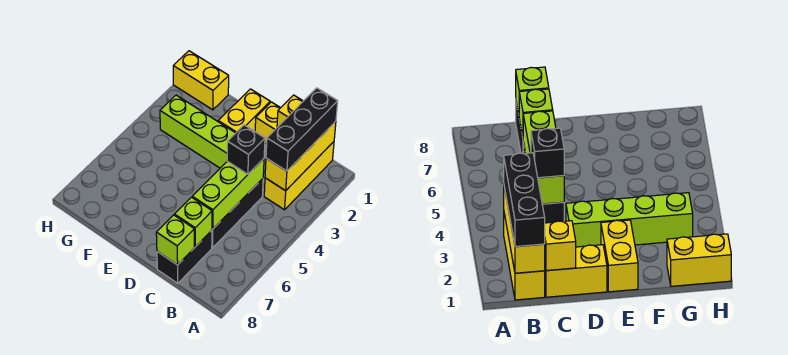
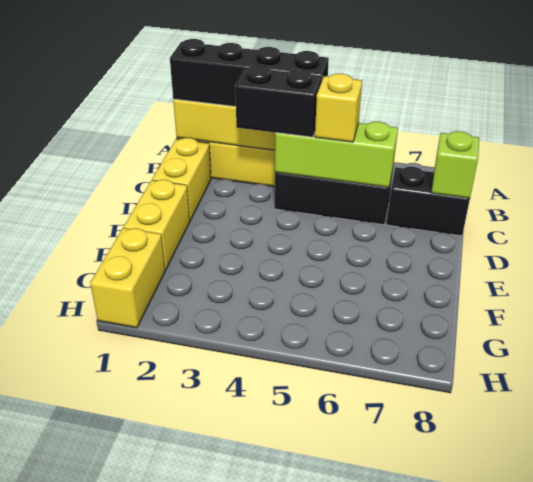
black brick B1:B3 level 3 -> black brick B1:B4 level 3
yellow brick C1 level 2 -> yellow brick C5 level 3
black brick C4 level 3 -> black brick C3:C4 level 3
lime brick C7 level 2 -> none
lime brick D3:G3 level 1 -> none
yellow brick E1:E2 level 1 -> yellow brick E1:F1 level 1

